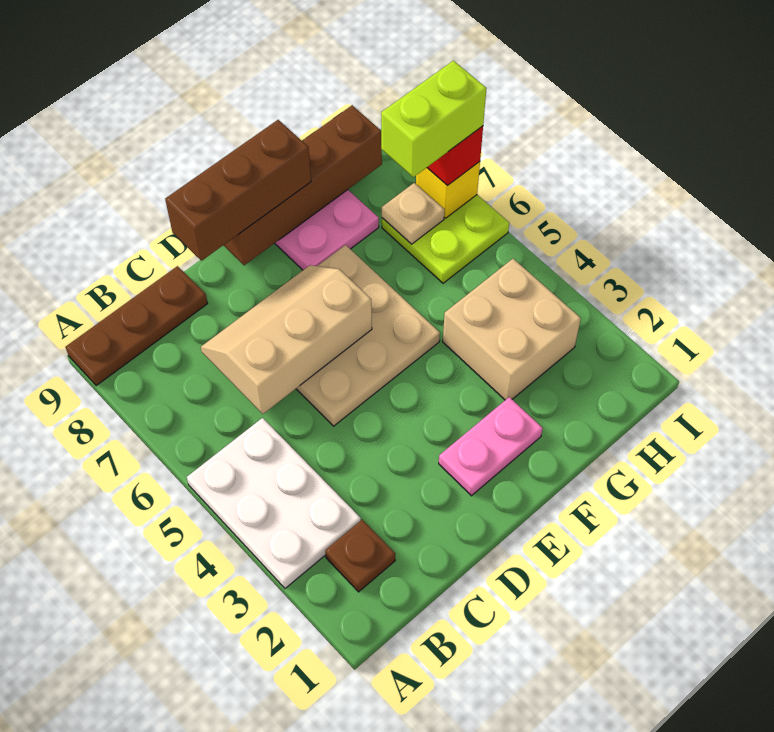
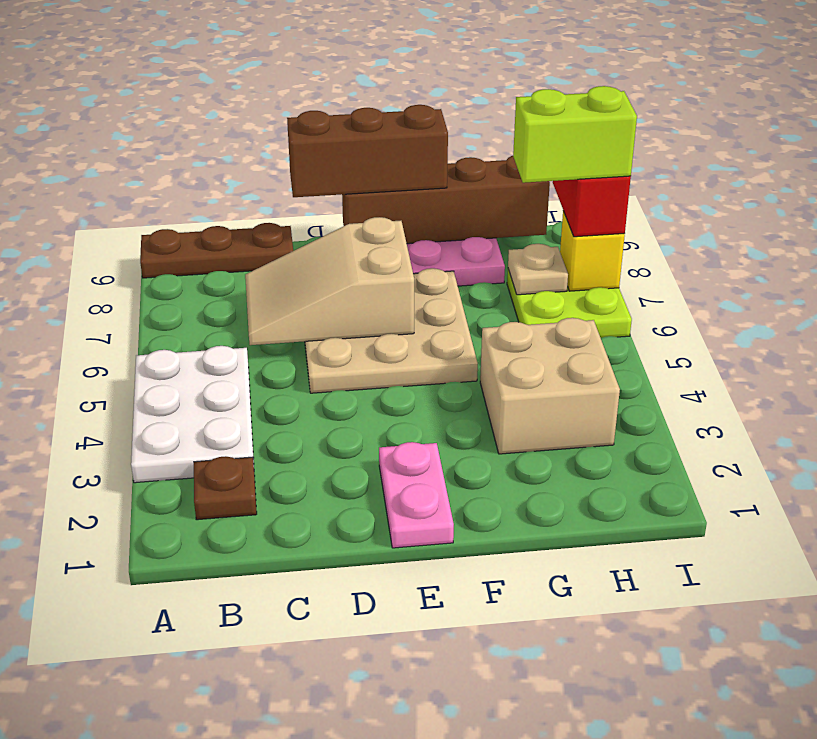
tan slope C6:E7 level 2 top 6 -> tan slope C6:E7 level 2 top E
pink plate E2:F2 level 1 -> pink plate E1:E2 level 1

